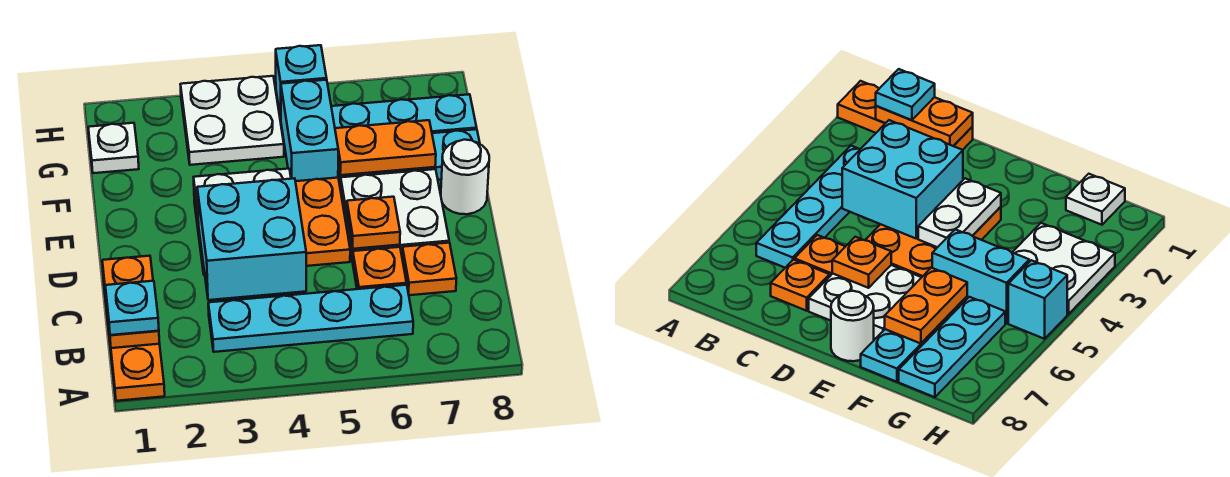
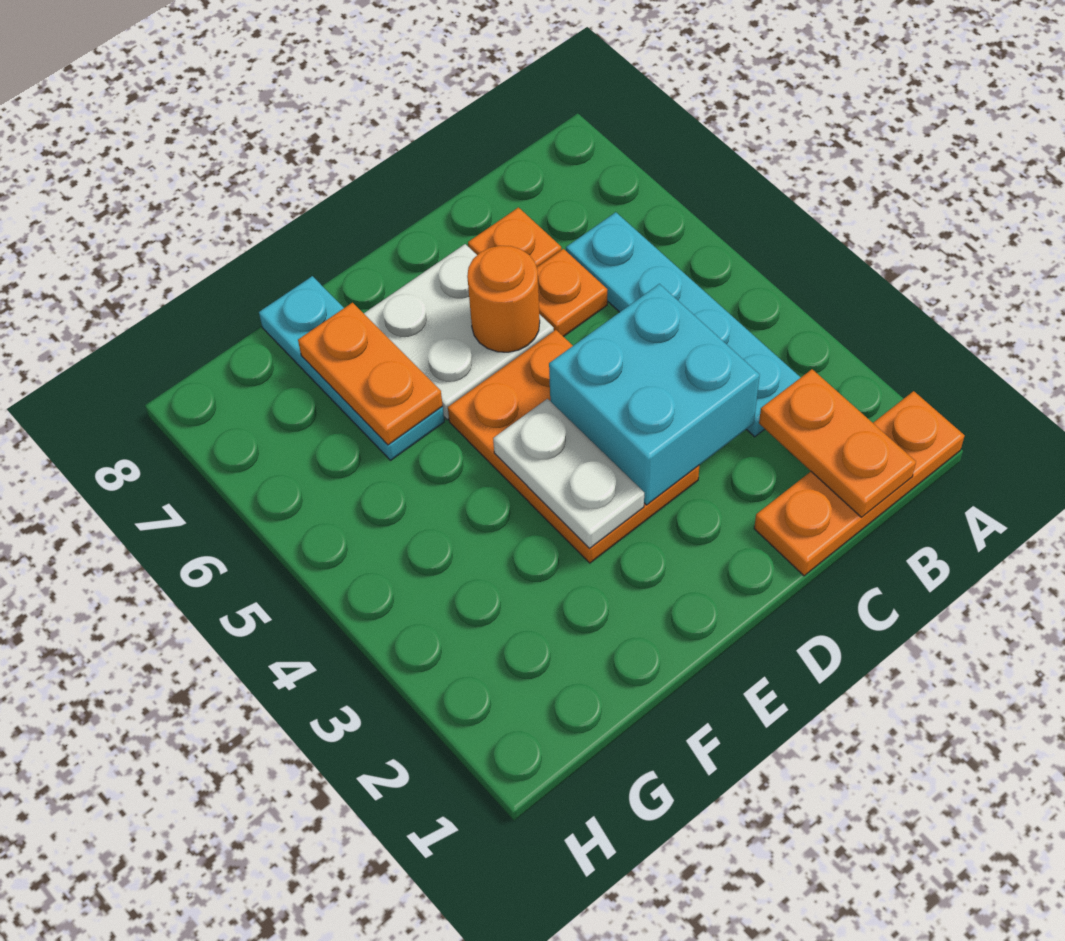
orange plate B1:C1 level 2 -> orange plate B1:B2 level 2
cyan plate B1 level 3 -> none
orange plate D6 level 2 -> orange round brick D6 level 2
white round brick E8 level 1 -> none
cyan brick F5:G5 level 1 -> none
white plate G1 level 1 -> none
white plate G3:H4 level 1 -> none
cyan plate G6:G8 level 1 -> none
cyan brick H5 level 1 -> none

